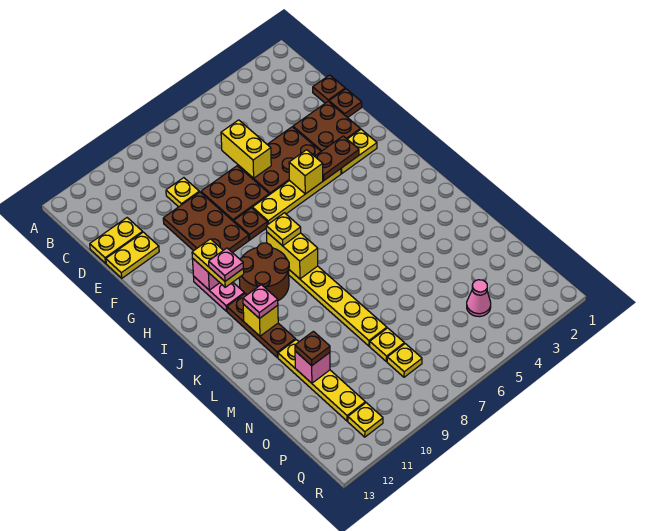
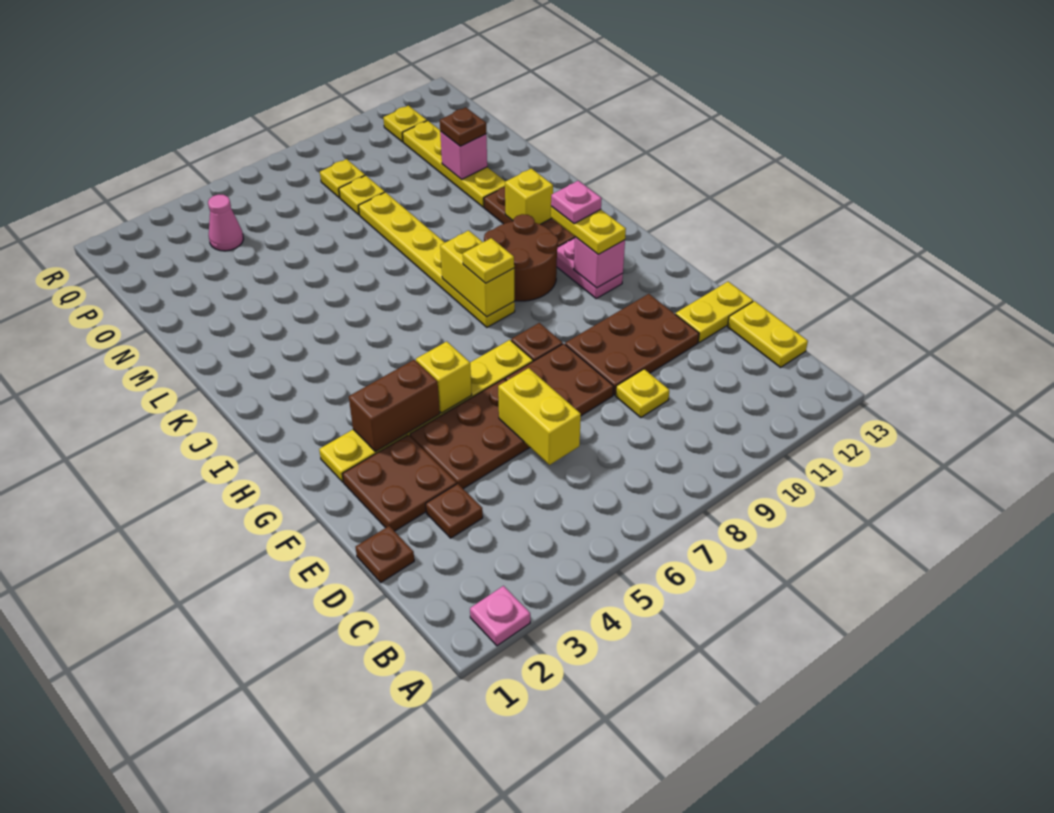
yellow plate D12:D13 level 1 -> yellow plate C13:D13 level 1
brown plate E1 level 1 -> brown plate D3 level 1
brown plate E9:G10 level 1 -> brown plate E9:F11 level 1
brown plate G3:G4 level 2 -> brown brick G3:G4 level 2
pink plate K11 level 3 -> pink plate A2 level 1

